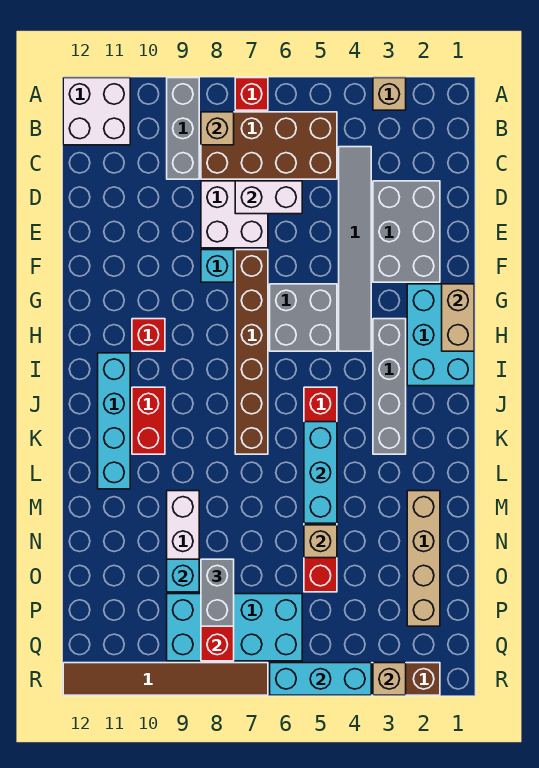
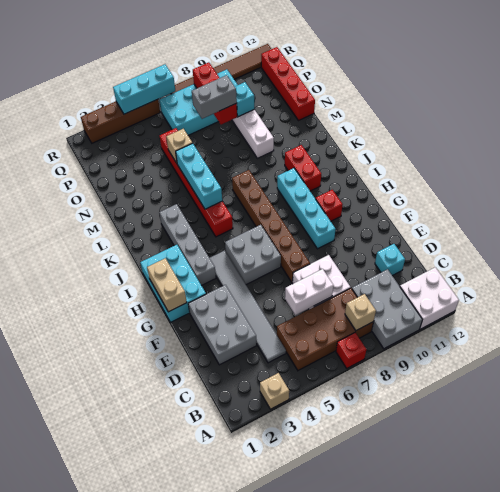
grey brick A9:C9 level 1 -> grey brick A9:C10 level 1
cyan brick F8 level 1 -> cyan brick D11 level 1
cyan brick I11:L11 level 1 -> cyan brick G9:J9 level 1
tan brick M2:P2 level 1 -> none
none -> red brick N12:Q12 level 1
grey brick O8:P8 level 3 -> grey brick O7:O8 level 3
tan brick R3 level 2 -> none

